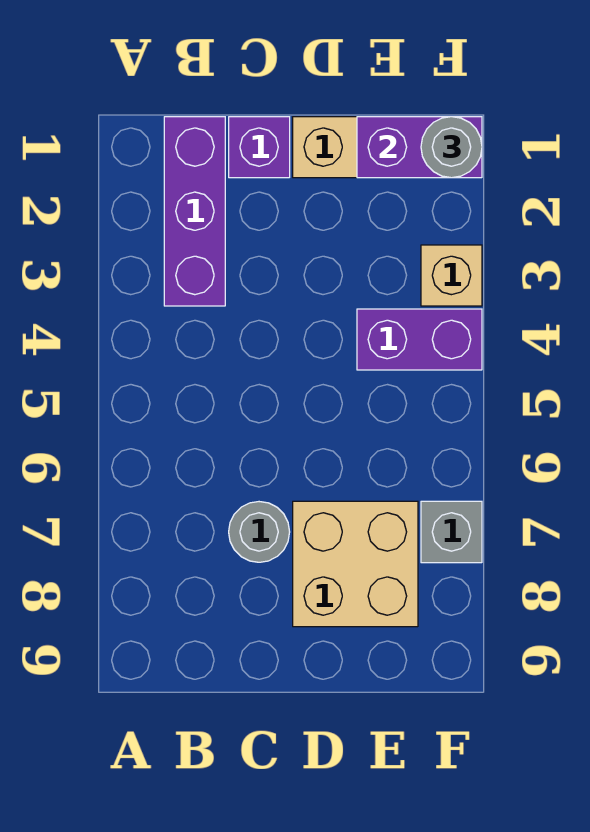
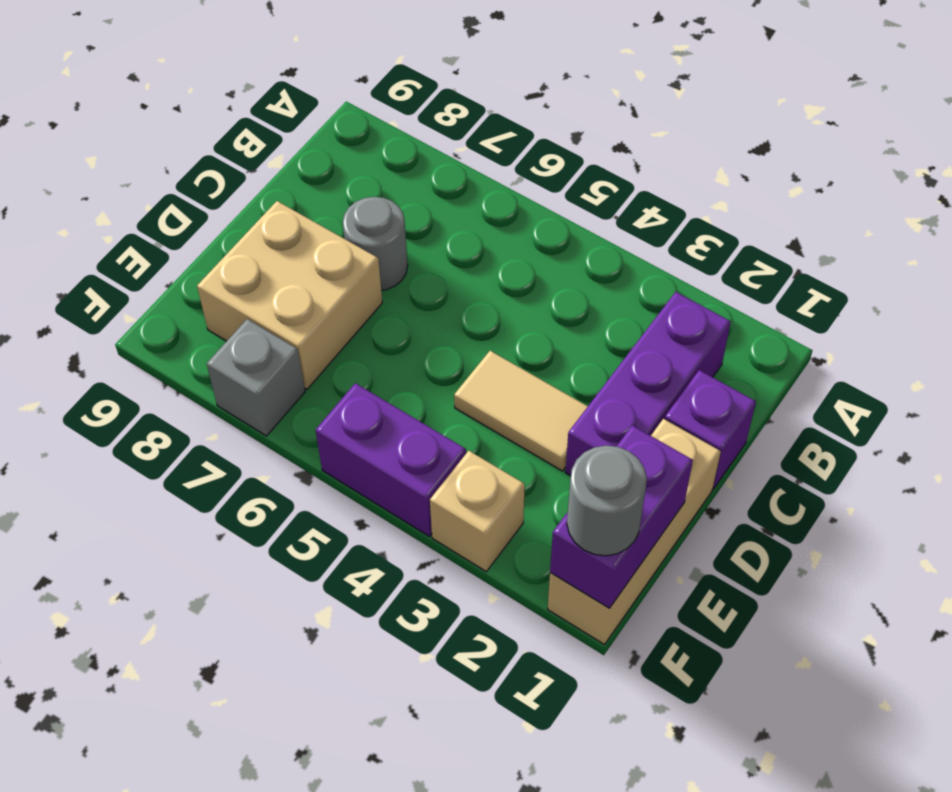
purple brick B1:B3 level 1 -> purple brick B2:D2 level 1
none -> tan tile D3:D4 level 1
purple brick E4:F4 level 1 -> purple brick F4:F5 level 1

